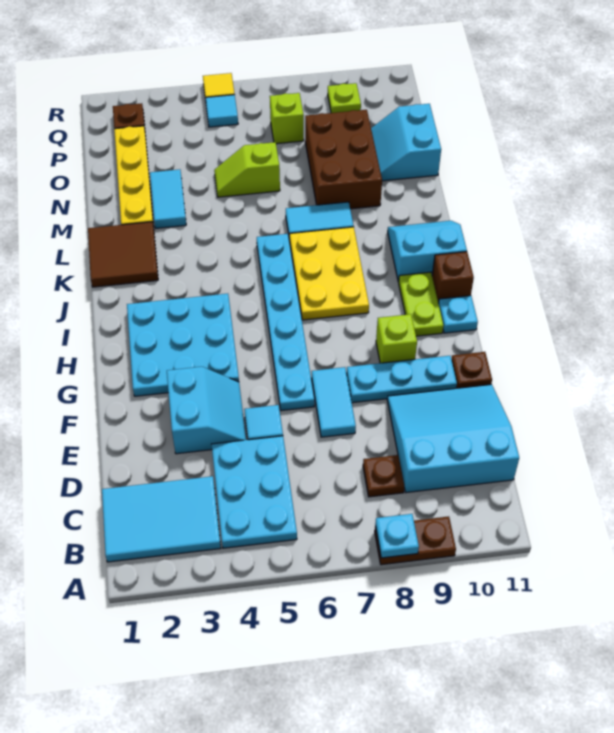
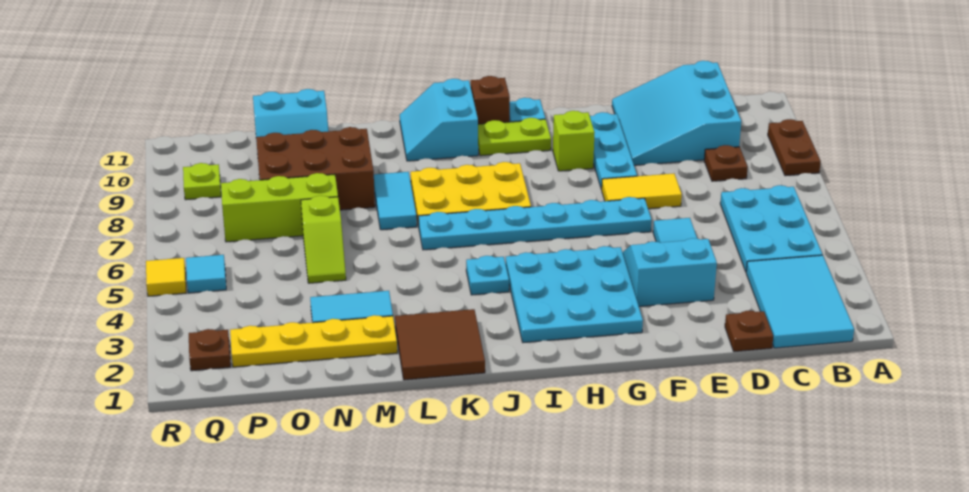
cyan plate A8 level 2 -> cyan plate J4 level 1
cyan plate B4:D5 level 1 -> cyan plate B4:C6 level 1
cyan tile E7:F7 level 1 -> yellow tile E7:F7 level 1
brown plate F11 level 1 -> brown plate D1 level 1
lime brick P7 level 1 -> lime brick N7:P7 level 1

